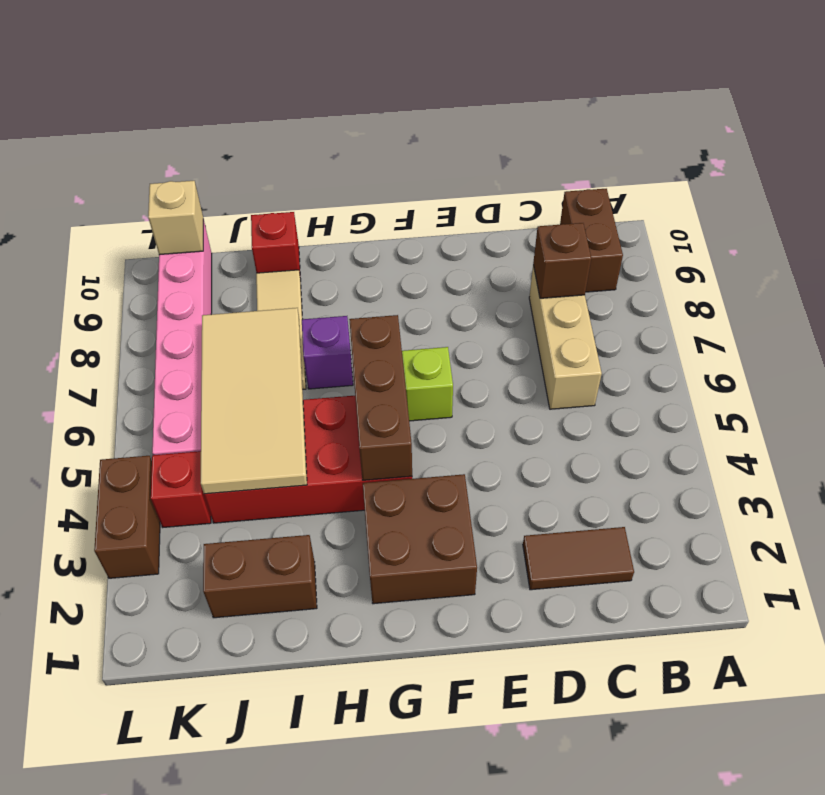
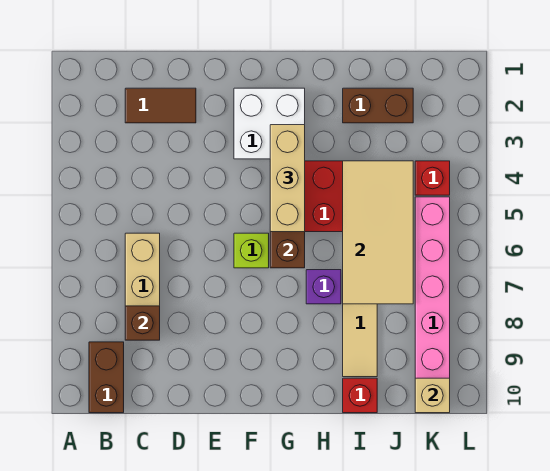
brown brick F2:G3 level 1 -> white brick F2:G3 level 1
none -> tan brick G3:G5 level 3
brown brick L3:L4 level 1 -> none

